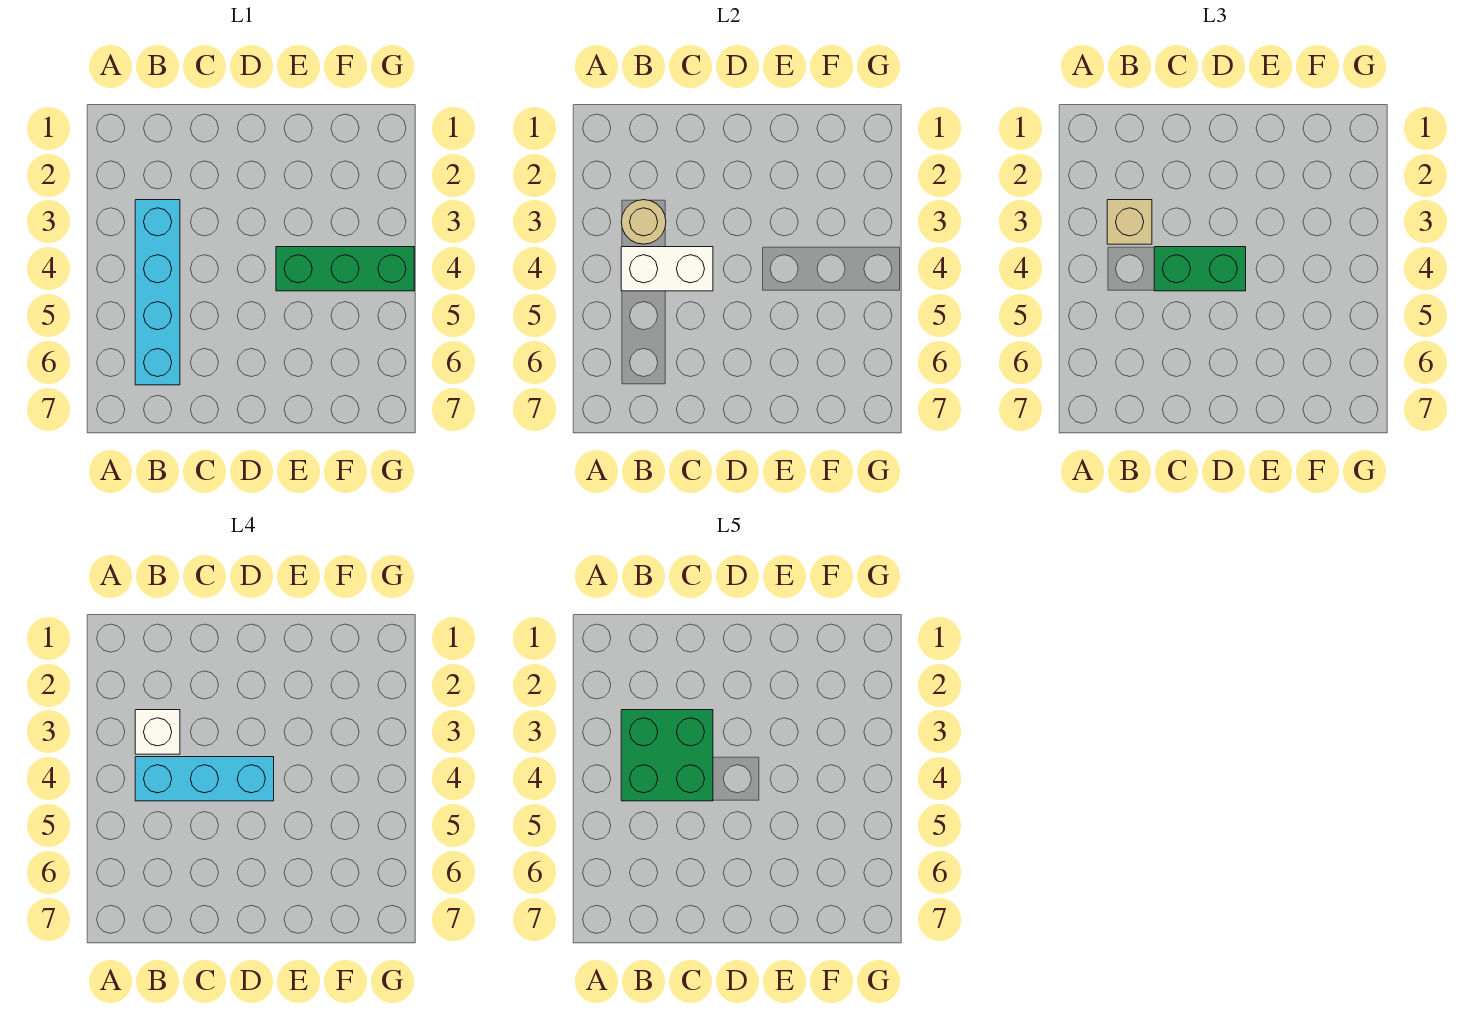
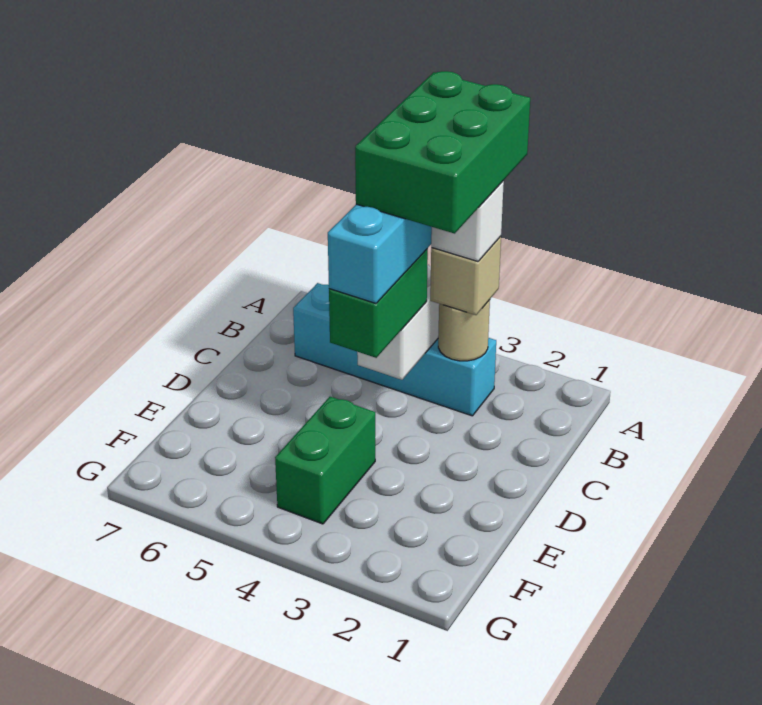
green brick B3:C4 level 5 -> green brick A3:C4 level 5
green brick E4:G4 level 1 -> green brick E4:F4 level 1

